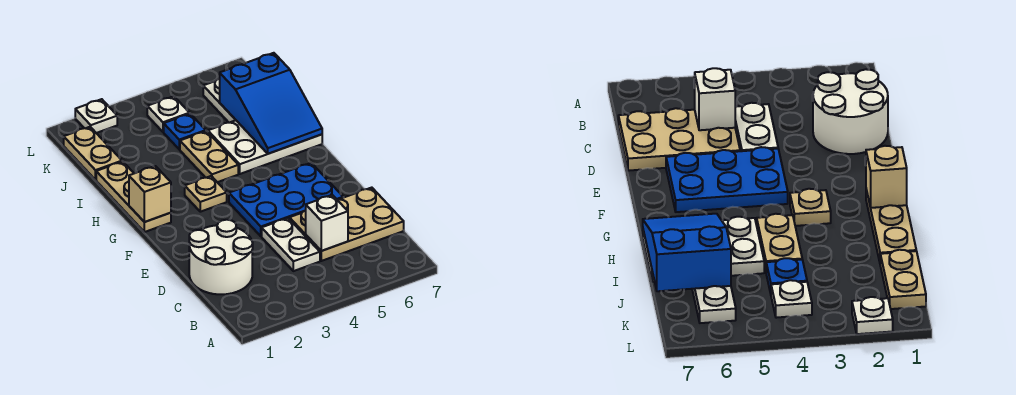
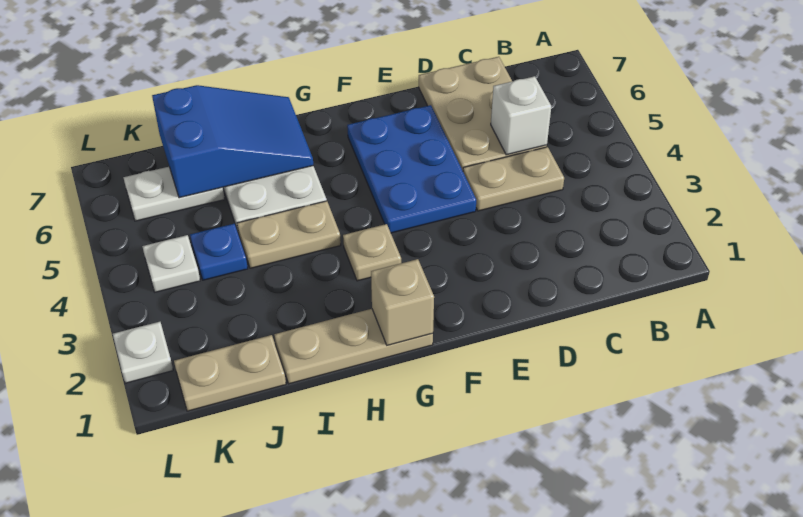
white round brick C1:D2 level 1 -> none
white plate C4:D4 level 1 -> tan plate C4:D4 level 1

